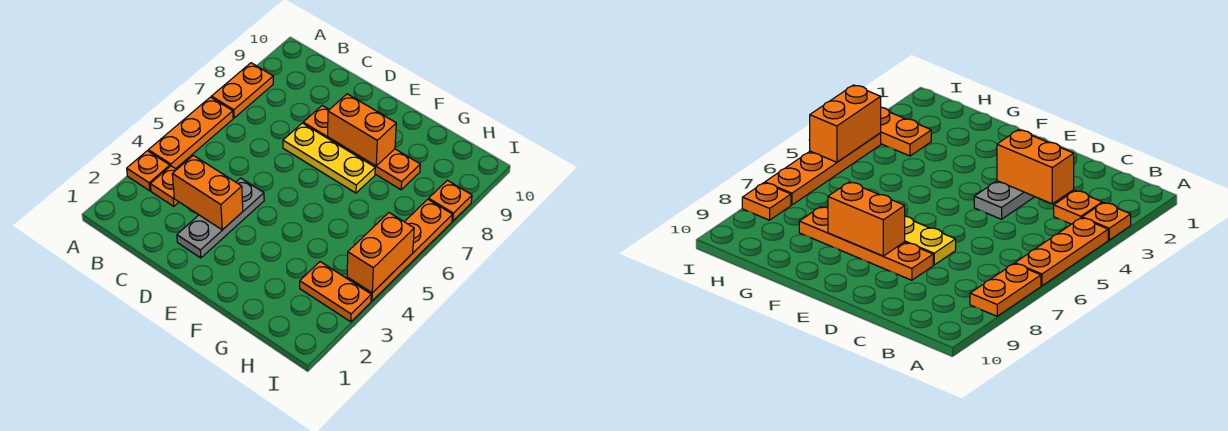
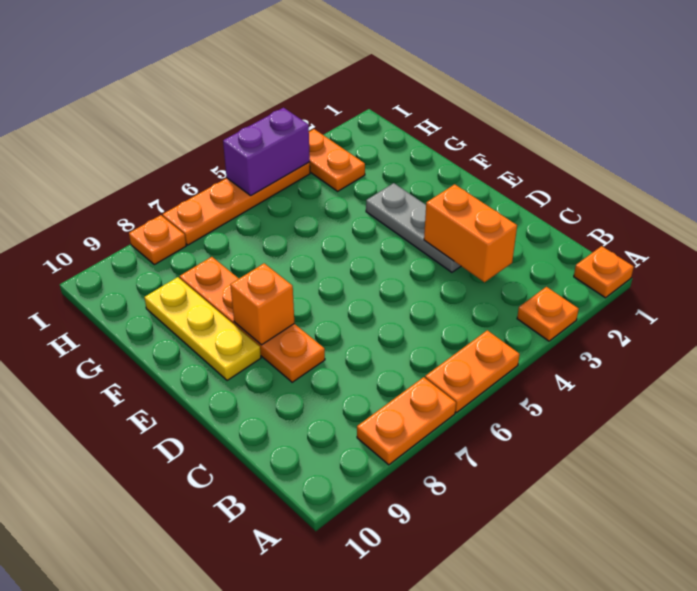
orange plate A4:A6 level 1 -> orange plate A5:A6 level 1
orange plate B3 level 1 -> orange plate A1 level 1
grey plate D2:D4 level 1 -> grey plate D3:F3 level 1
yellow plate D7:F7 level 1 -> yellow plate E9:G9 level 1
orange brick E8:F8 level 2 -> orange brick E8 level 2
orange brick I4:I5 level 2 -> purple brick I4:I5 level 2

